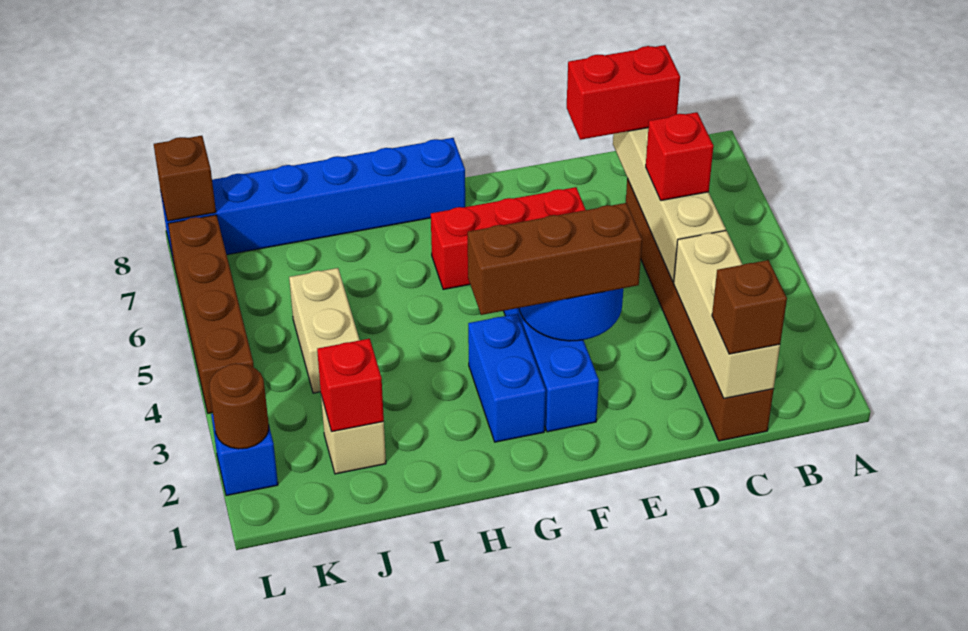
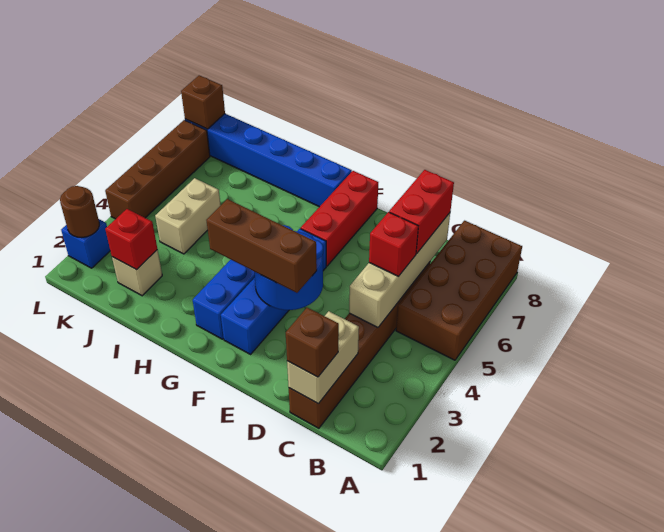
none -> brown brick A5:B8 level 1
tan brick C1:C3 level 2 -> tan brick C1:C2 level 2
red brick C7:D7 level 3 -> red brick C6:C7 level 3
red brick E6:G6 level 1 -> red brick F6:F8 level 1

